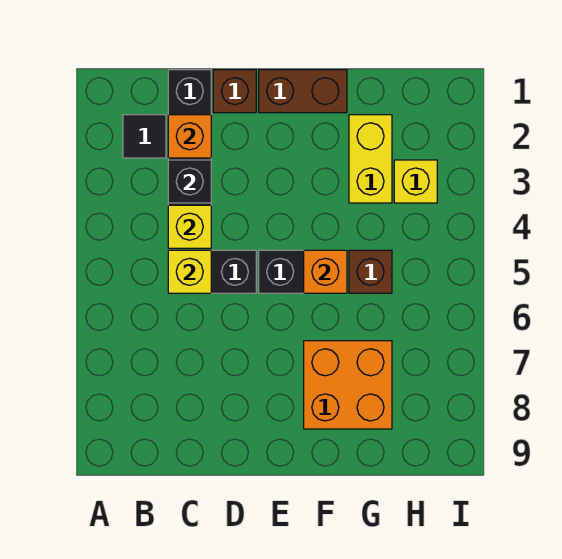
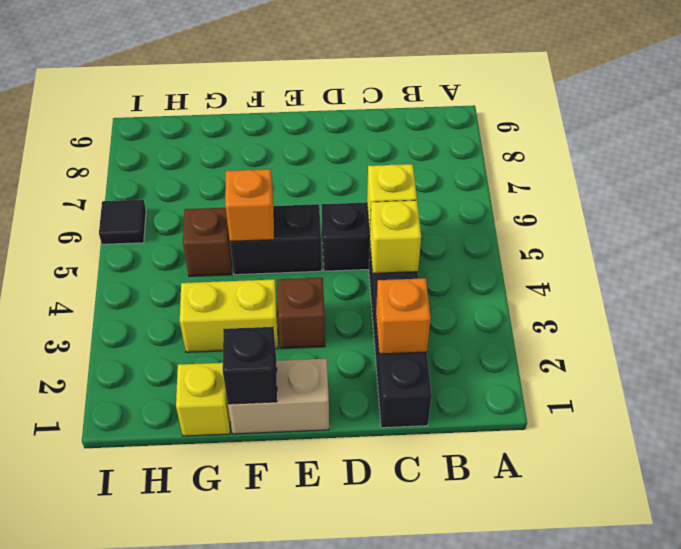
black tile B2 level 1 -> black tile I6 level 1
black brick C3 level 2 -> black brick F1 level 2
brown brick D1 level 1 -> brown brick E3 level 1
brown brick E1:F1 level 1 -> tan brick E1:F1 level 1
orange brick F7:G8 level 1 -> none
yellow brick G2:G3 level 1 -> yellow brick F3:G3 level 1
yellow brick H3 level 1 -> yellow brick G1 level 1

